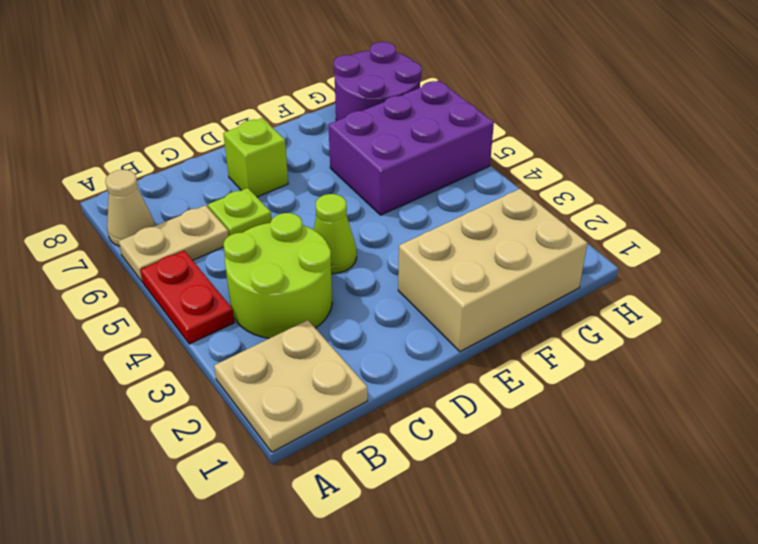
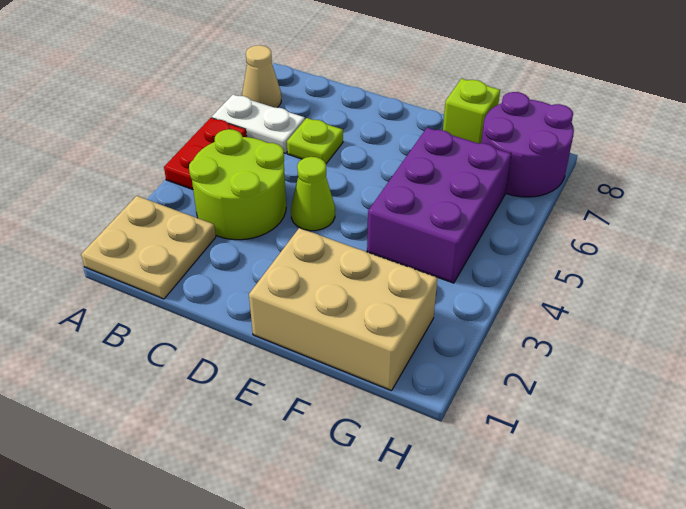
tan plate A6:B6 level 1 -> white plate A6:B6 level 1
lime brick D7 level 1 -> lime brick F8 level 1
purple brick F5:H6 level 1 -> purple brick F4:G6 level 1

